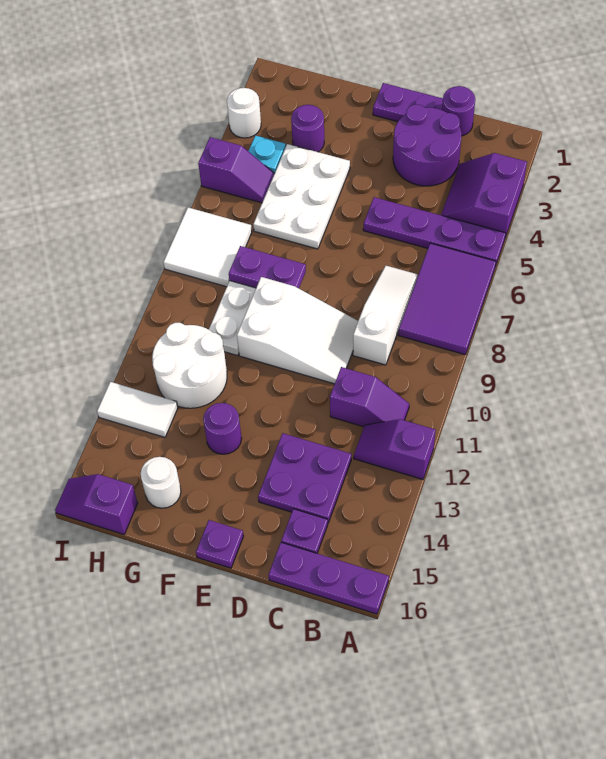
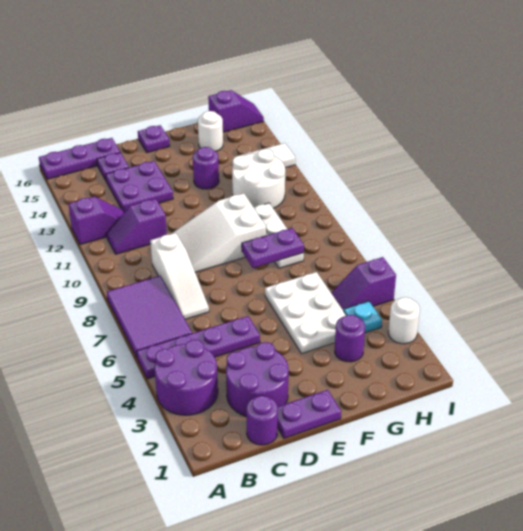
purple slope A3:B4 level 1 top A -> purple round brick A3:B4 level 1
white tile H7:I8 level 1 -> none

